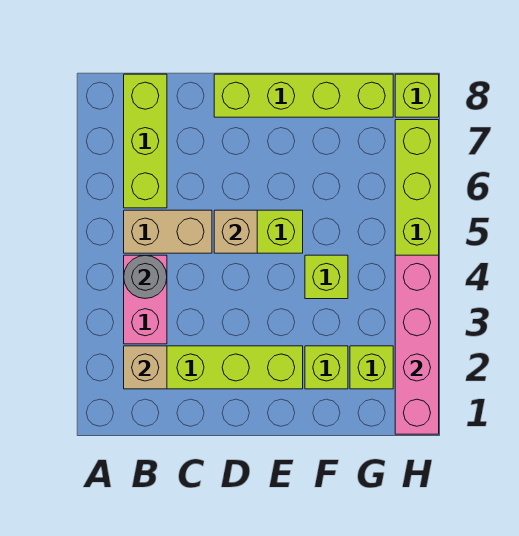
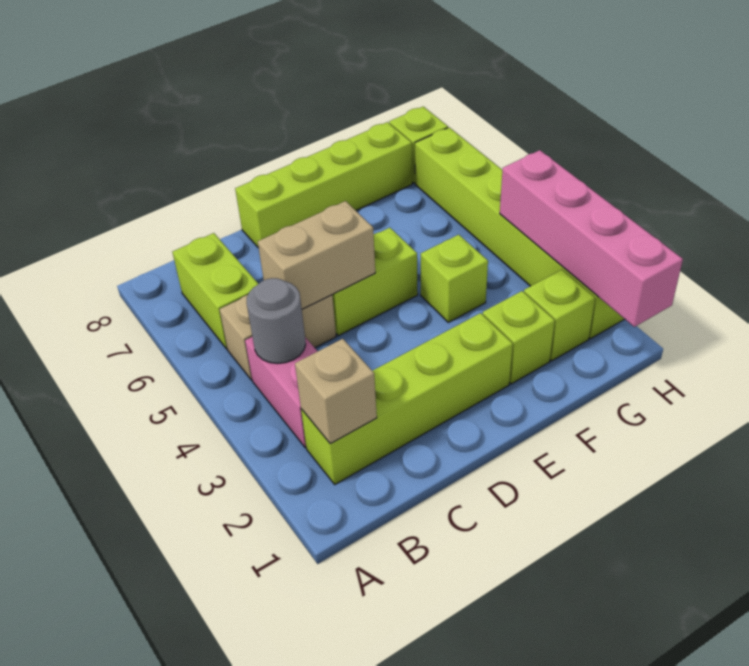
lime brick B6:B8 level 1 -> lime brick B6:B7 level 1
tan brick D5 level 2 -> tan brick C5:D5 level 2

